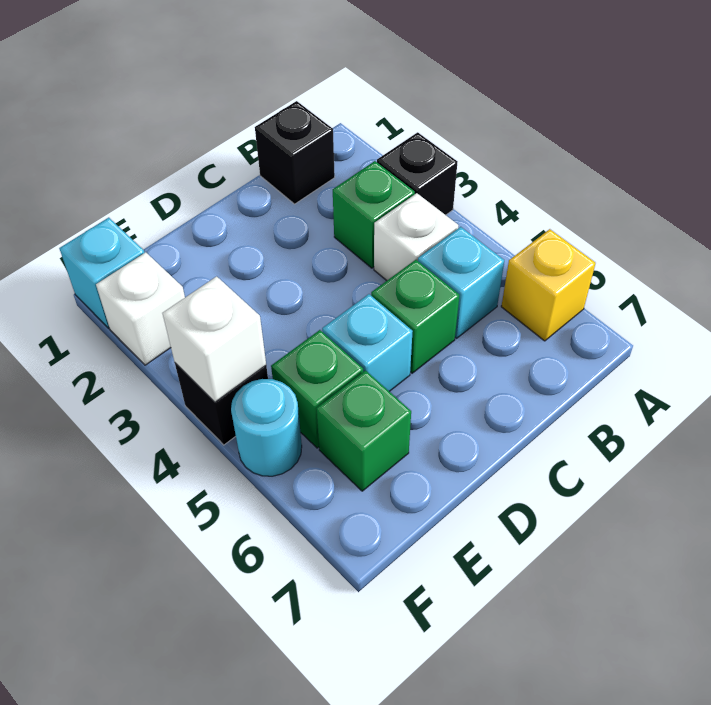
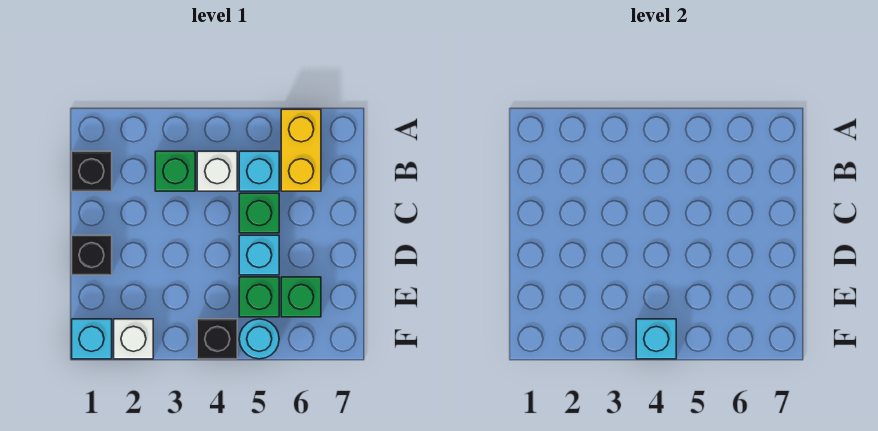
black brick A3 level 1 -> black brick D1 level 1
yellow brick A6 level 1 -> yellow brick A6:B6 level 1
white brick F4 level 2 -> cyan brick F4 level 2

